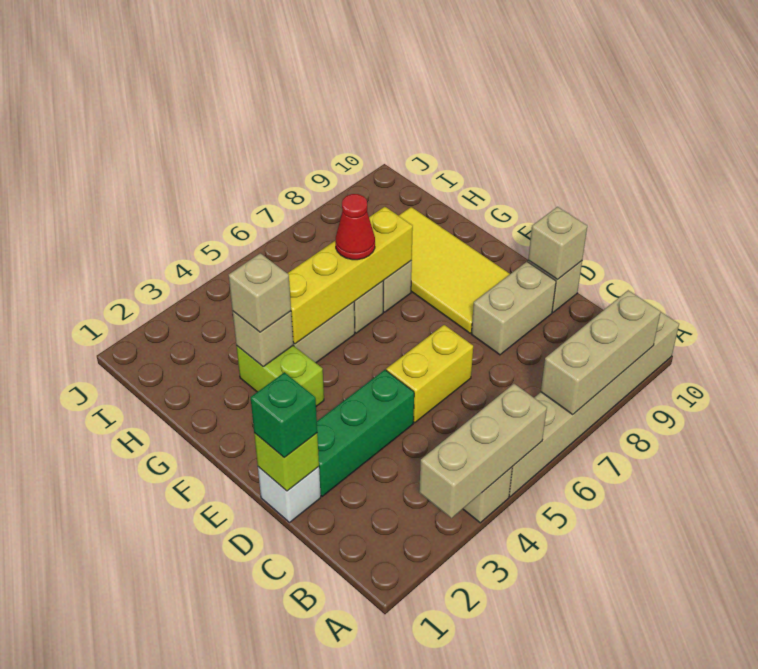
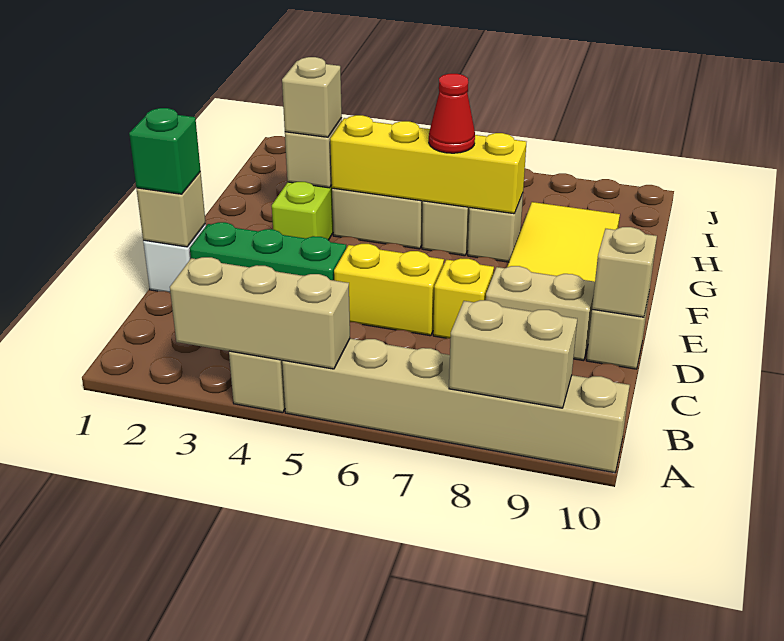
tan brick A7:A9 level 2 -> tan brick A8:A9 level 2
lime brick D1 level 2 -> tan brick D1 level 2
none -> yellow brick D7 level 1

